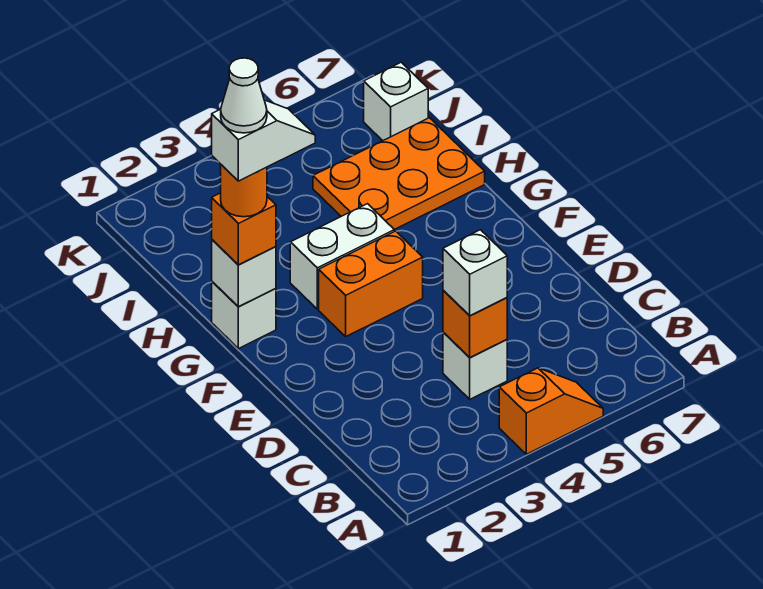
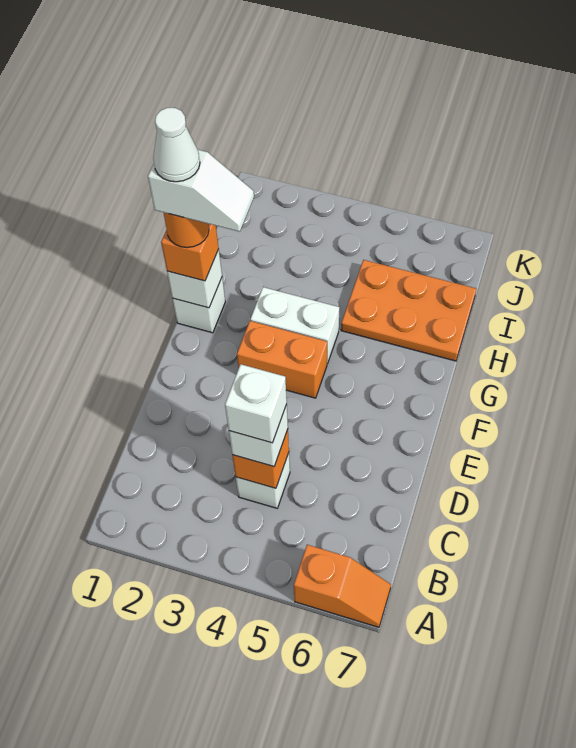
orange slope A4:A5 level 1 top 4 -> orange slope A6:A7 level 1 top 6
white brick J7 level 1 -> white brick C4 level 4

